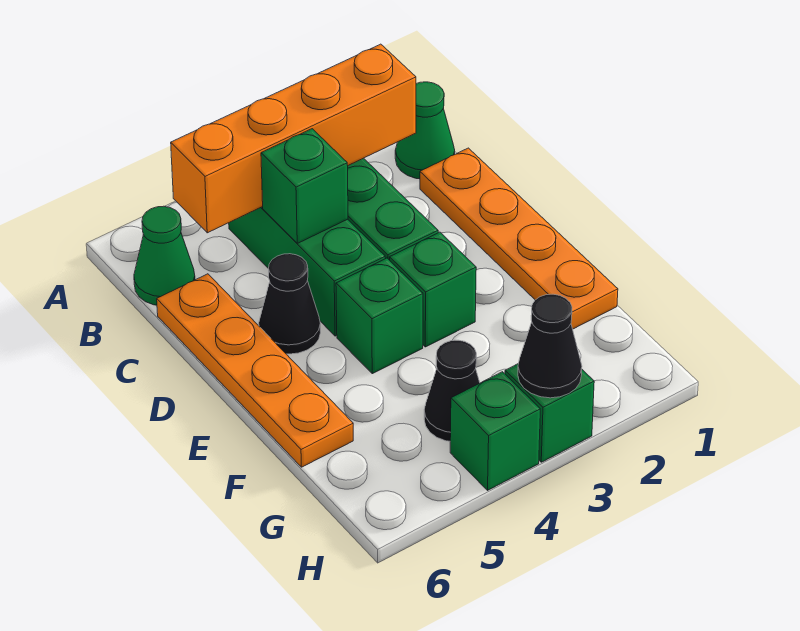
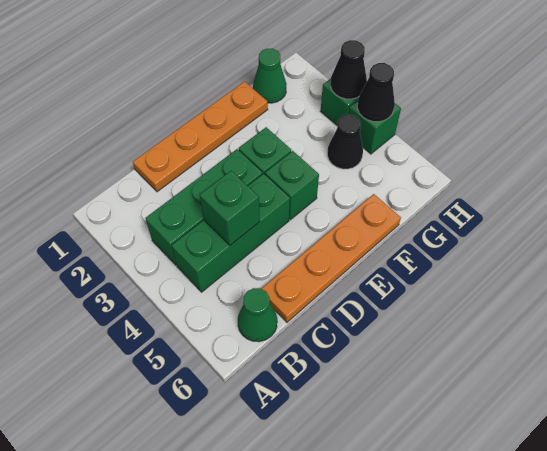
green cone B1 level 1 -> green cone G1 level 1
orange brick B2:B5 level 2 -> none
black cone D5 level 1 -> black cone H4 level 2

